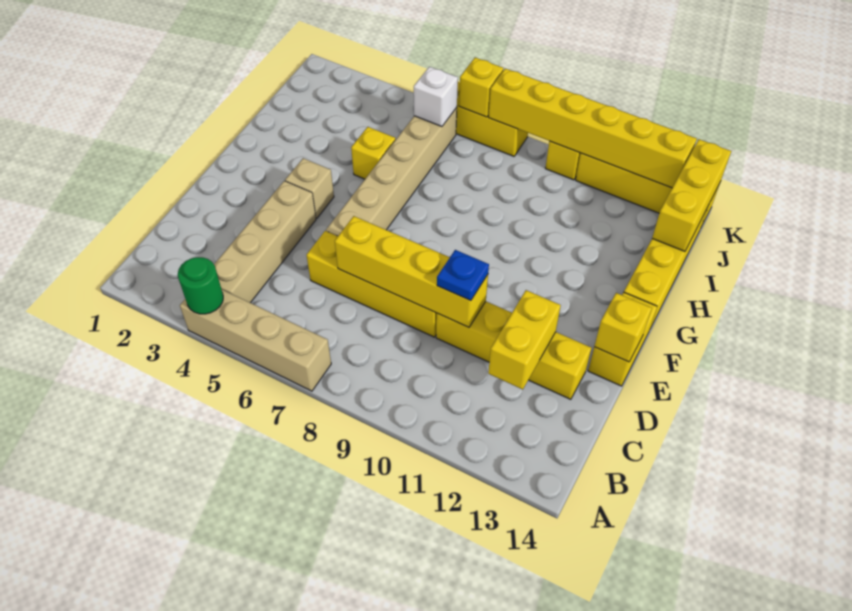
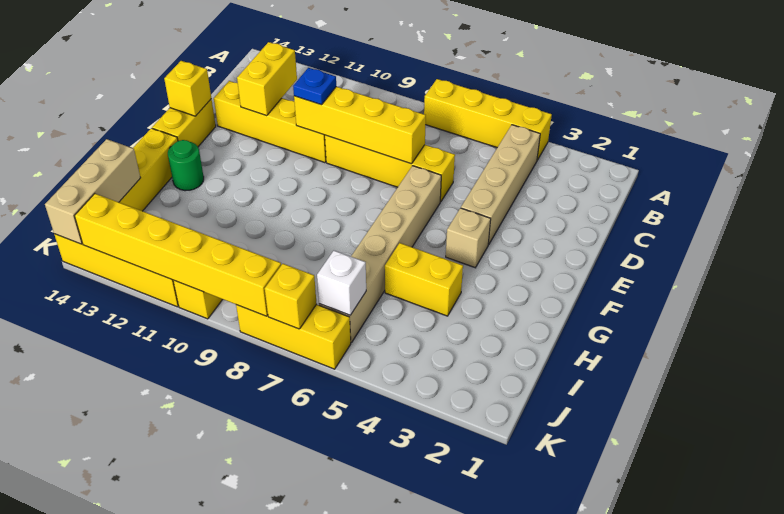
tan brick A4:A7 level 1 -> yellow brick A4:A7 level 1
green round brick A4 level 2 -> green round brick G13 level 1
yellow brick H5 level 1 -> yellow brick H4:H5 level 1
yellow brick I14:K14 level 2 -> tan brick I14:K14 level 2

